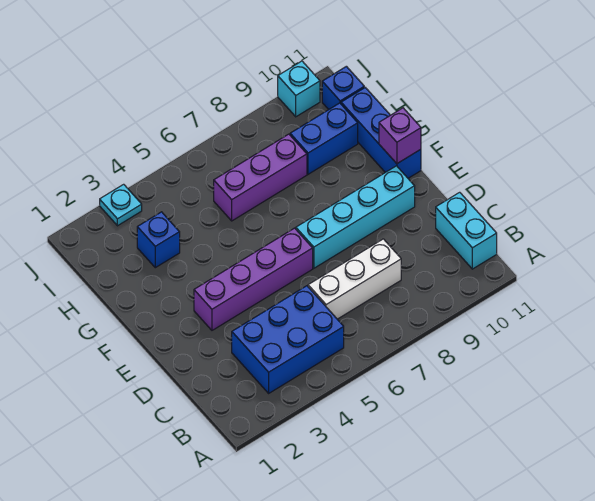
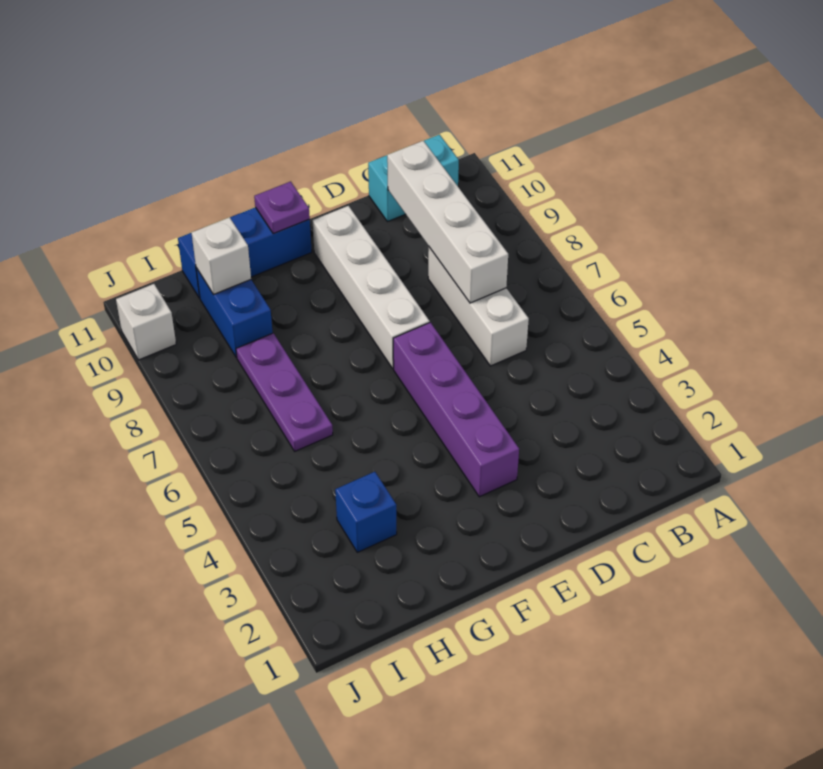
blue brick B3:C5 level 1 -> none
none -> white brick C7:C10 level 2
cyan brick E7:E10 level 1 -> white brick E7:E10 level 1
purple brick F11 level 2 -> purple plate F11 level 2
purple brick H6:H8 level 1 -> purple plate H6:H8 level 1
none -> white brick H10 level 2
blue brick I11 level 1 -> none
cyan plate J3 level 1 -> none
cyan brick J10 level 1 -> white brick J10 level 1

